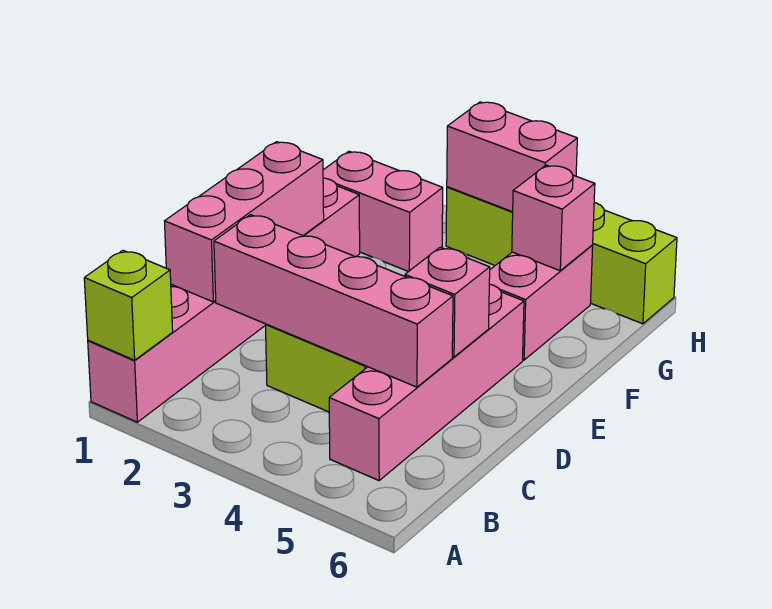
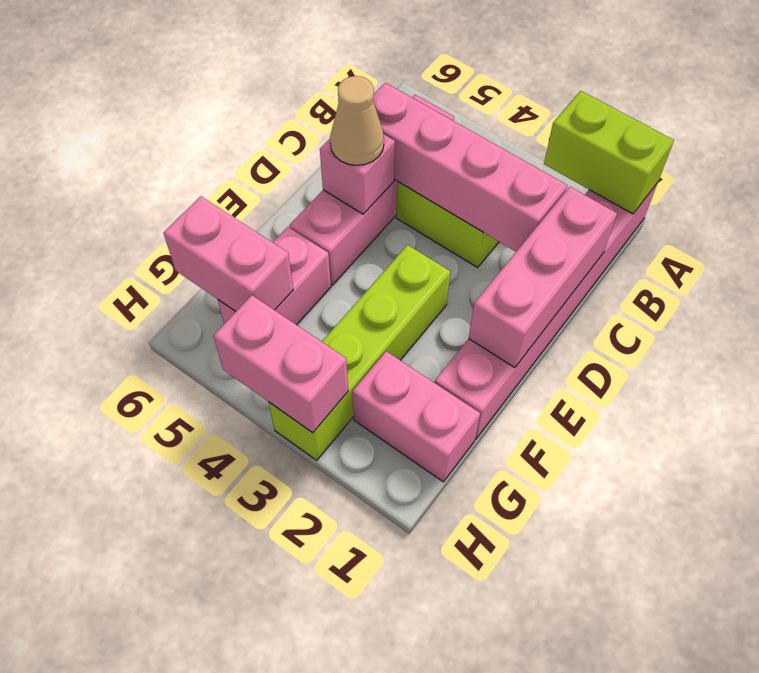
lime brick A1 level 2 -> lime brick A1:A2 level 2
none -> tan cone D5 level 3
pink brick G5 level 2 -> pink brick G5:G6 level 2
lime brick H3:H6 level 1 -> lime brick E3:H3 level 1

